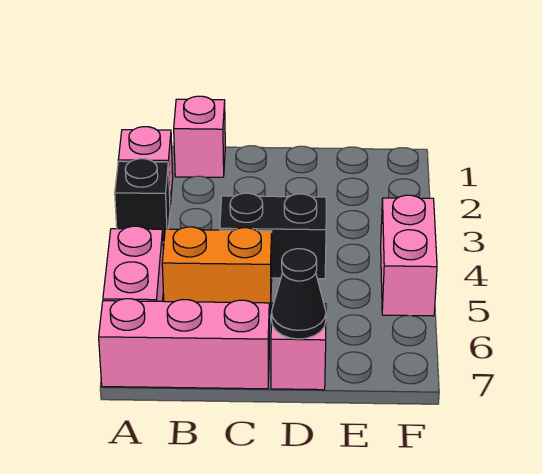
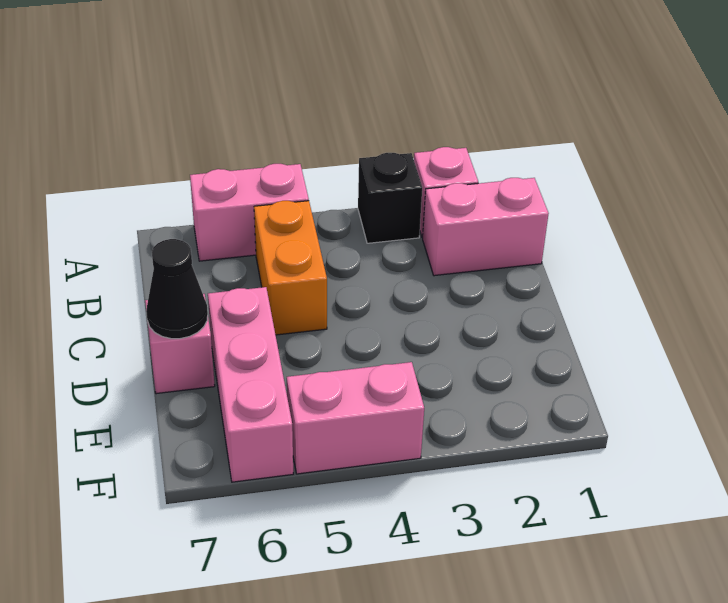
pink brick A7:C7 level 1 -> pink brick D6:F6 level 1
pink brick B1 level 1 -> pink brick B1:B2 level 1
black brick C4:D4 level 1 -> none

